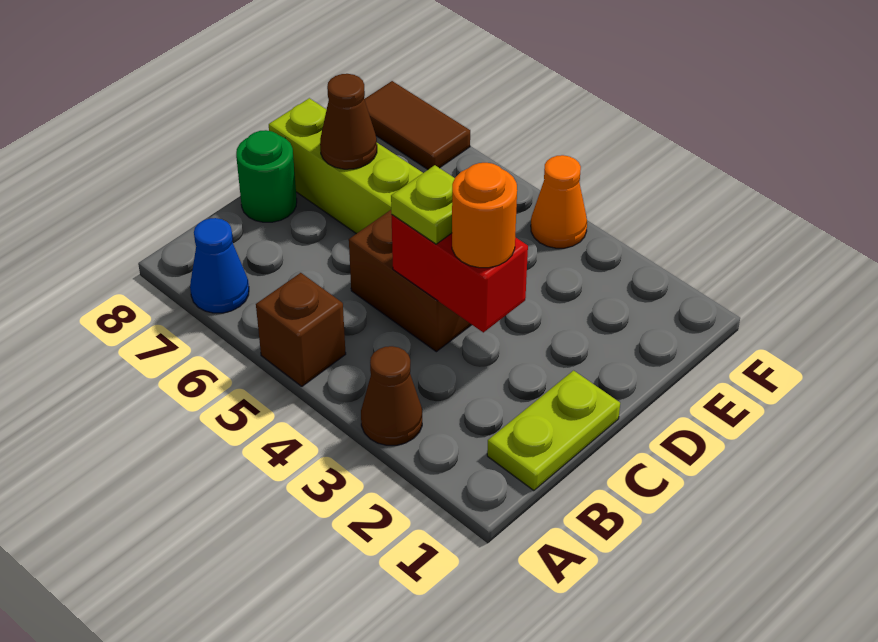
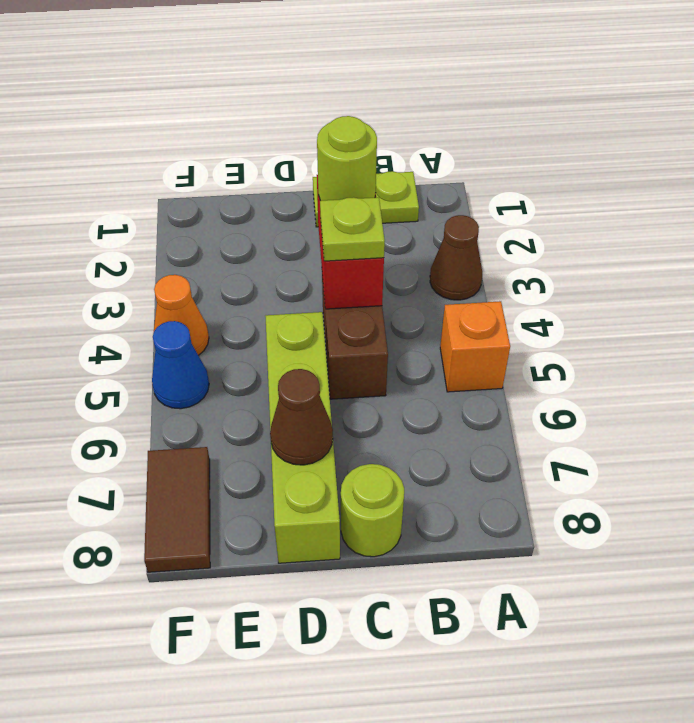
brown brick A5 level 1 -> orange brick A5 level 1
blue cone A7 level 1 -> blue cone F5 level 1
orange round brick C3 level 3 -> lime round brick C3 level 3
green round brick C8 level 1 -> lime round brick C8 level 1

